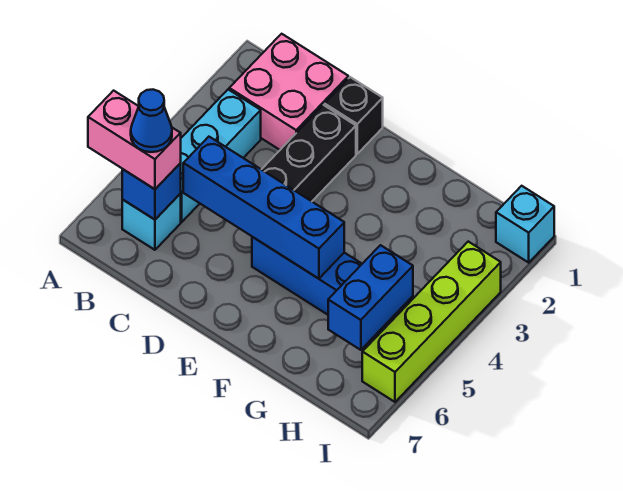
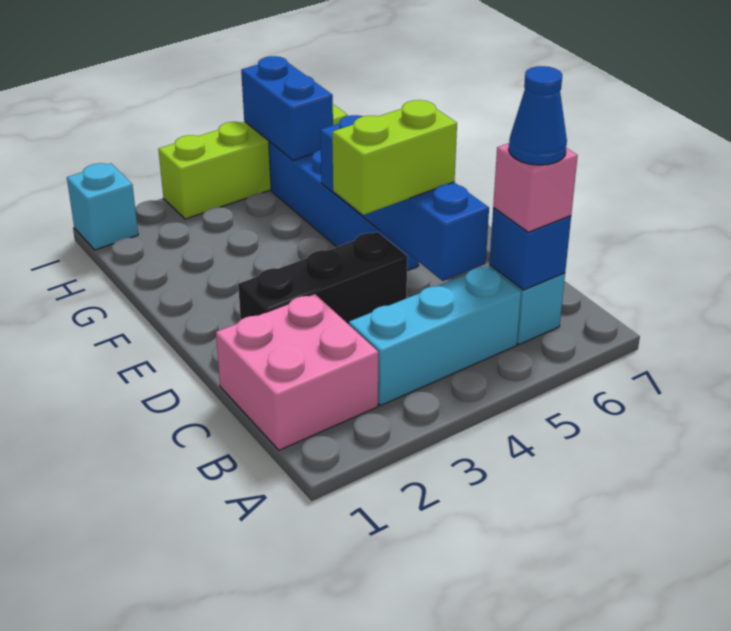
pink brick A6:B6 level 3 -> pink brick B6 level 3
black brick D1 level 1 -> none
none -> lime brick D4:D5 level 3
blue brick H5:H6 level 2 -> blue brick H5:I5 level 2

